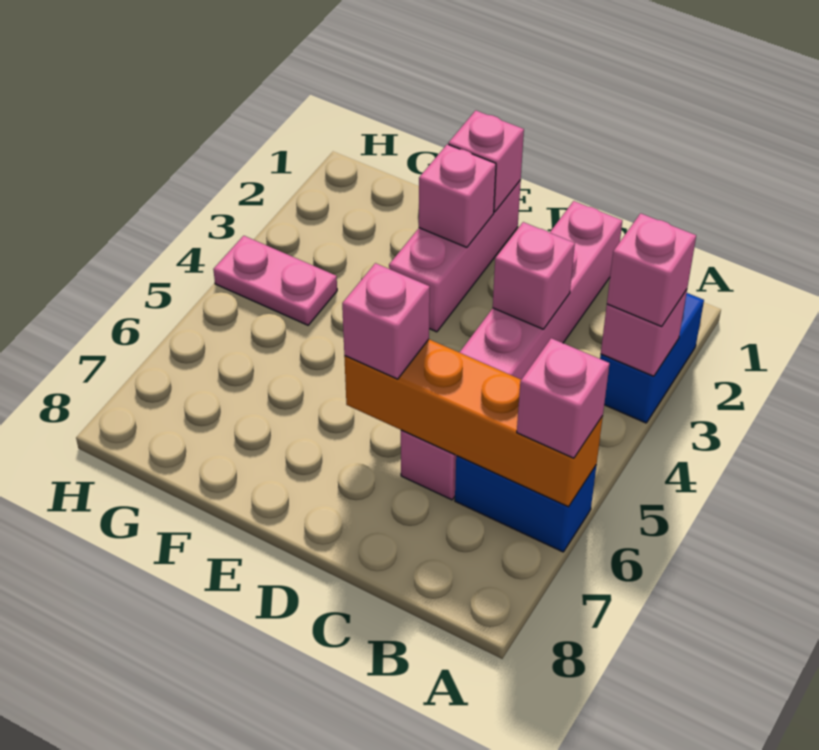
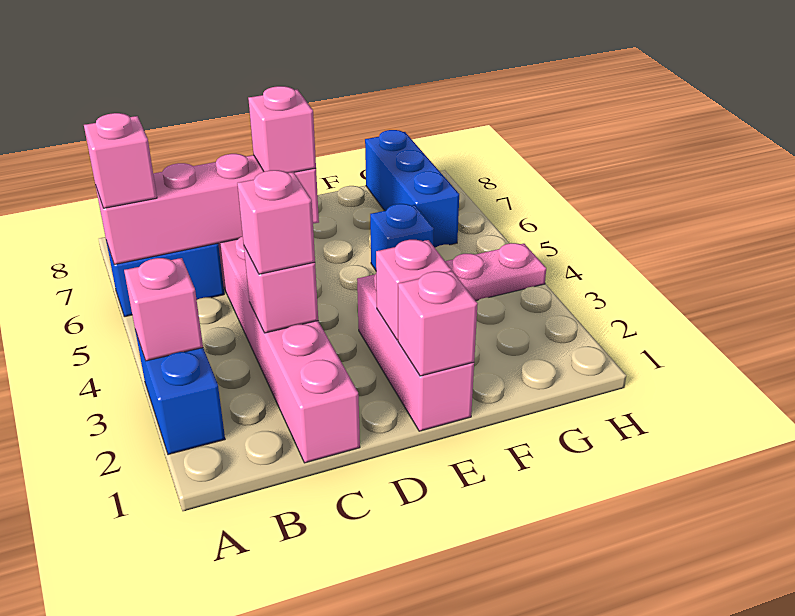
pink brick A3 level 3 -> pink brick C3 level 3
orange brick A6:D6 level 2 -> pink brick A6:D6 level 2
none -> blue brick F5 level 1
none -> blue brick G6:G8 level 1

